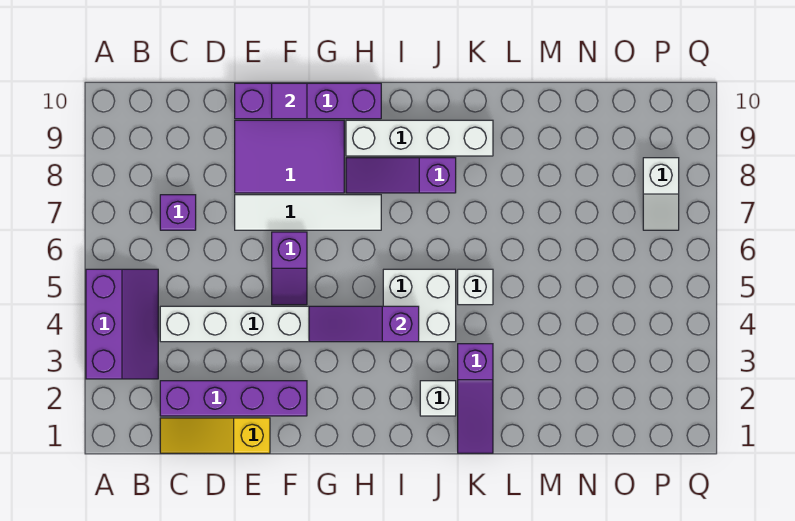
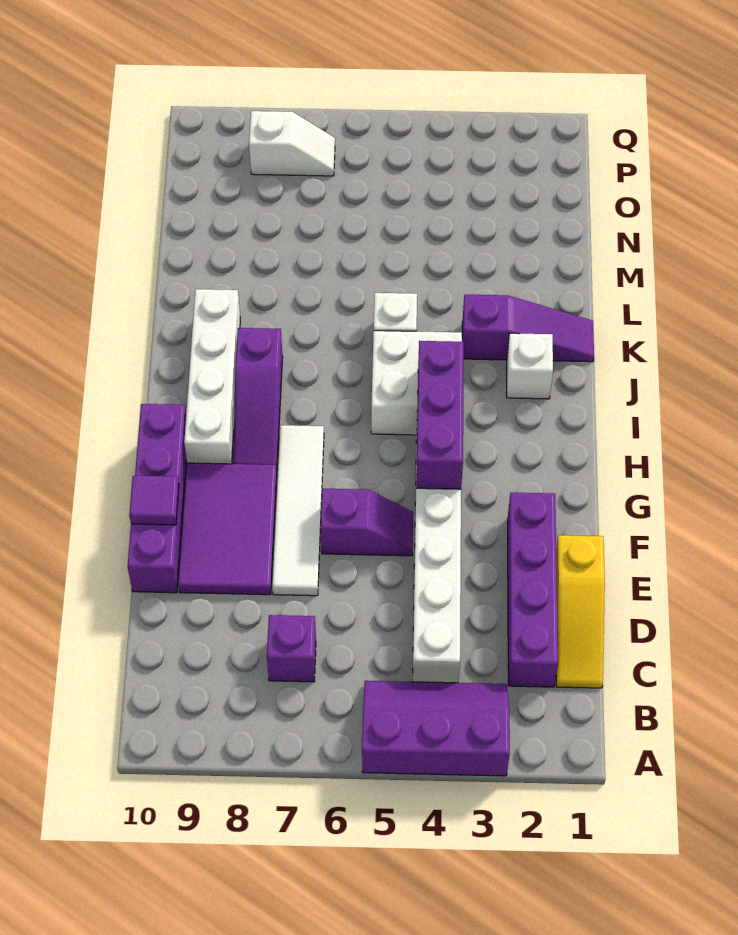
purple slope G4:I4 level 2 top I -> purple brick G4:I4 level 2

